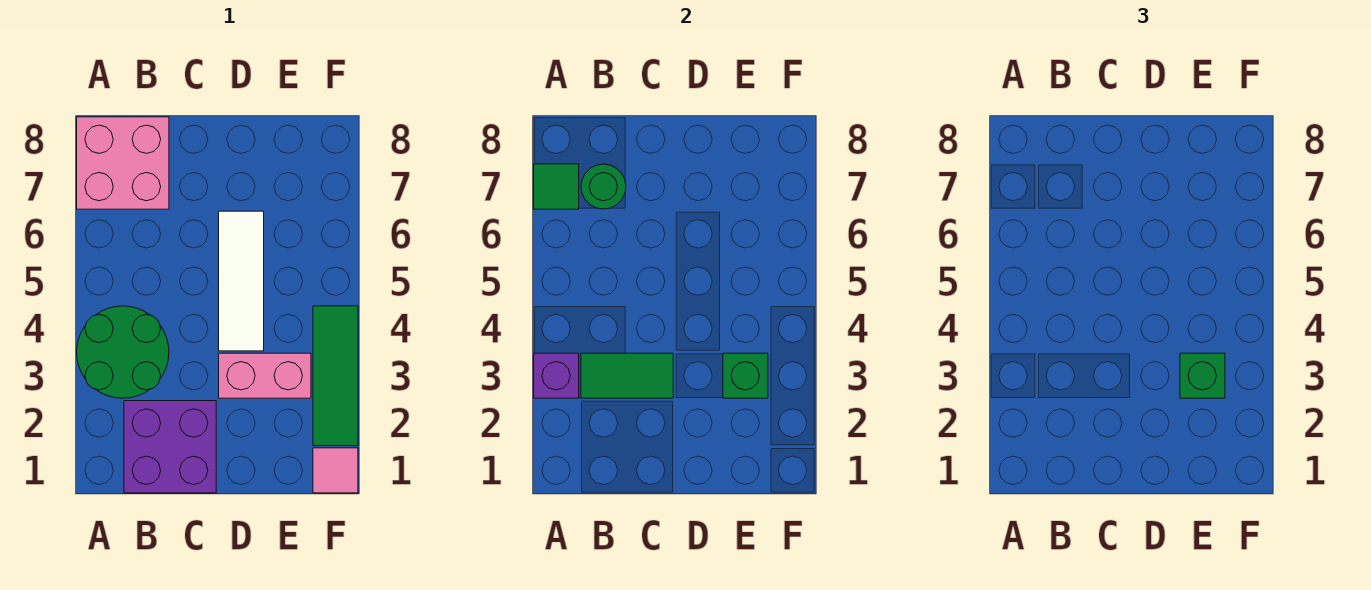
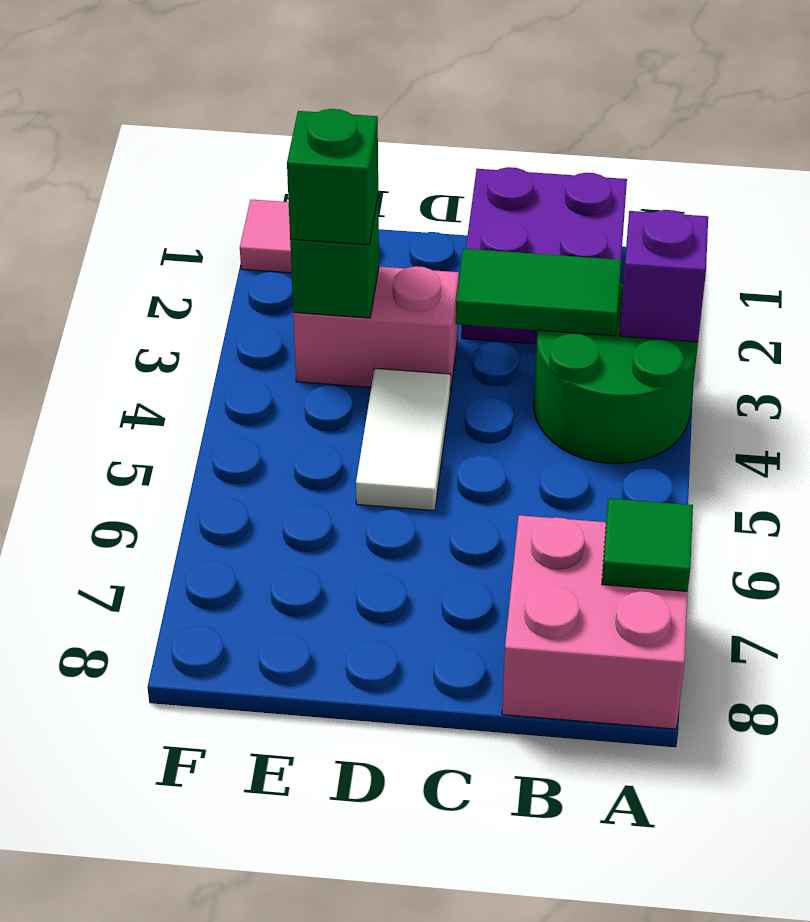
green round brick B7 level 2 -> none
white tile D4:D6 level 1 -> white tile D4:D5 level 1
green tile F2:F4 level 1 -> none

